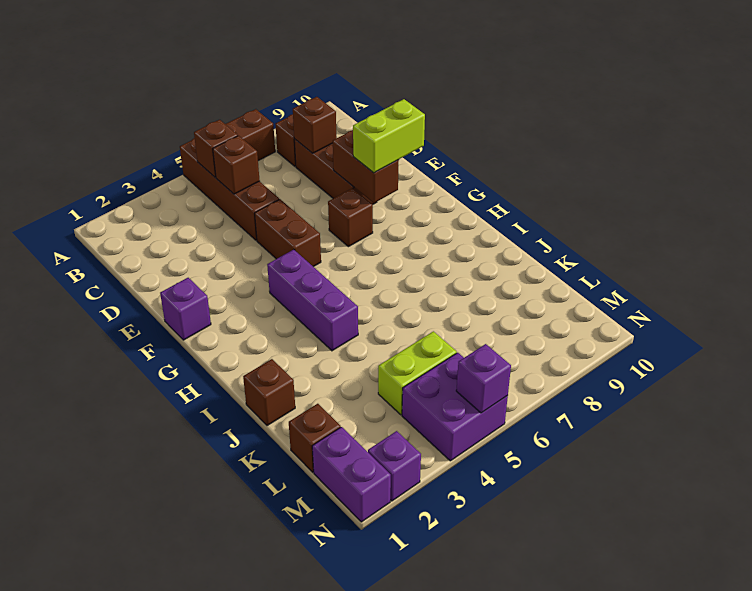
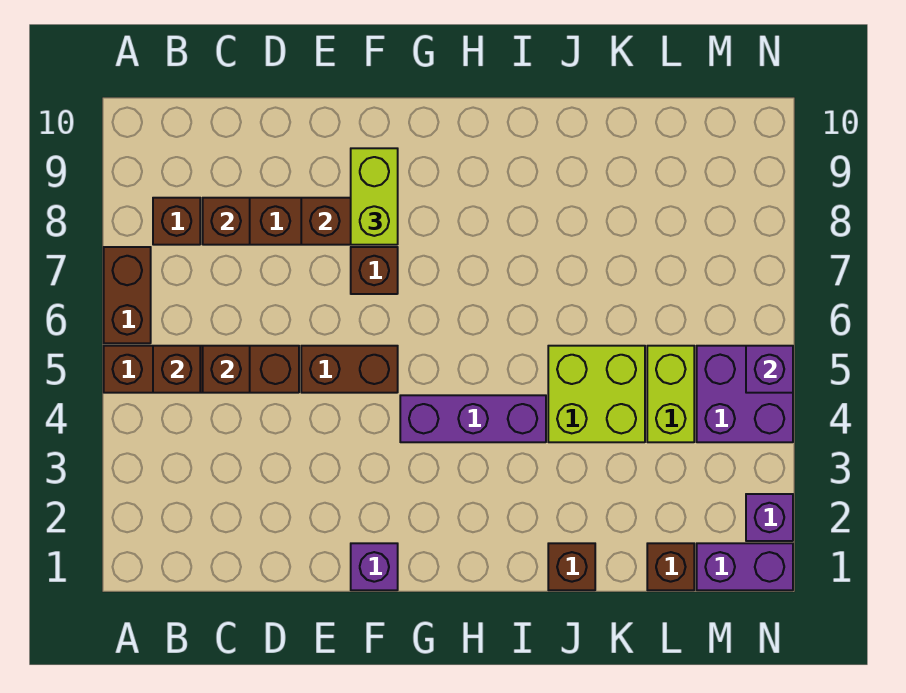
none -> lime brick J4:K5 level 1

